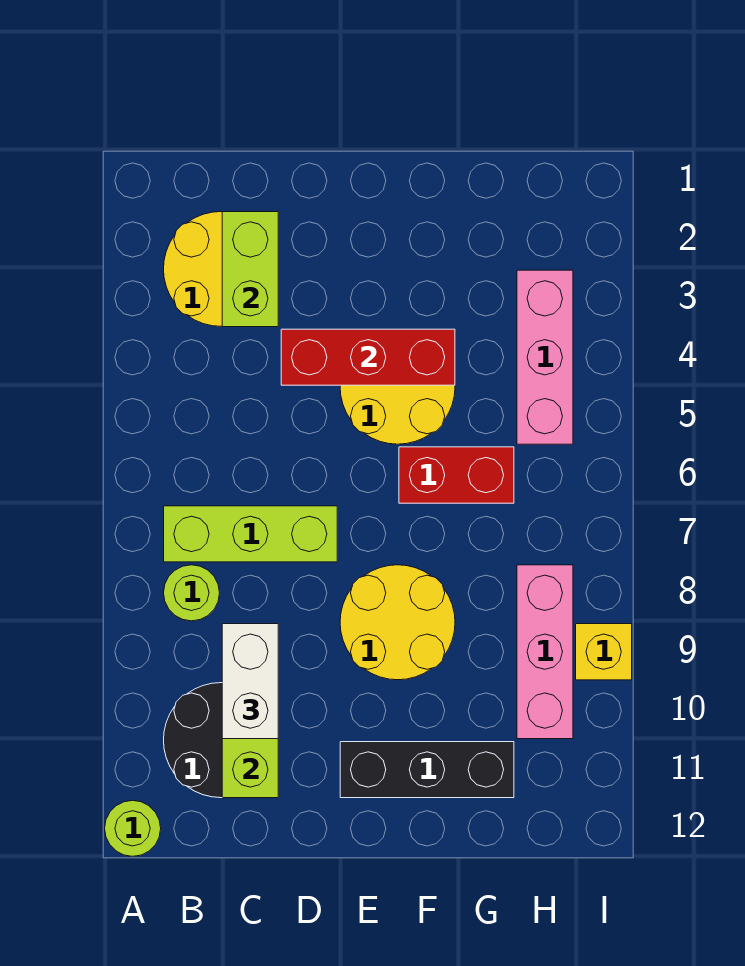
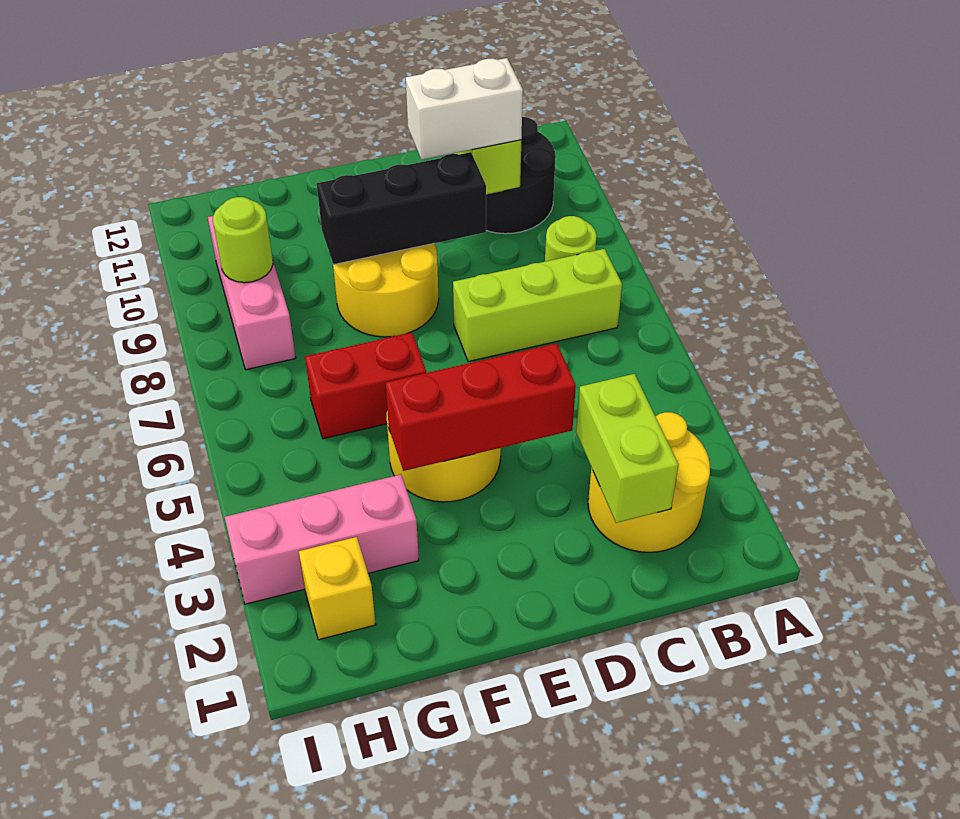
lime round brick A12 level 1 -> lime round brick H9 level 2
white brick C9:C10 level 3 -> white brick C10:D10 level 3
black brick E11:G11 level 1 -> black brick D9:F9 level 2
pink brick H3:H5 level 1 -> pink brick G3:I3 level 1
yellow brick I9 level 1 -> yellow brick H2 level 1

